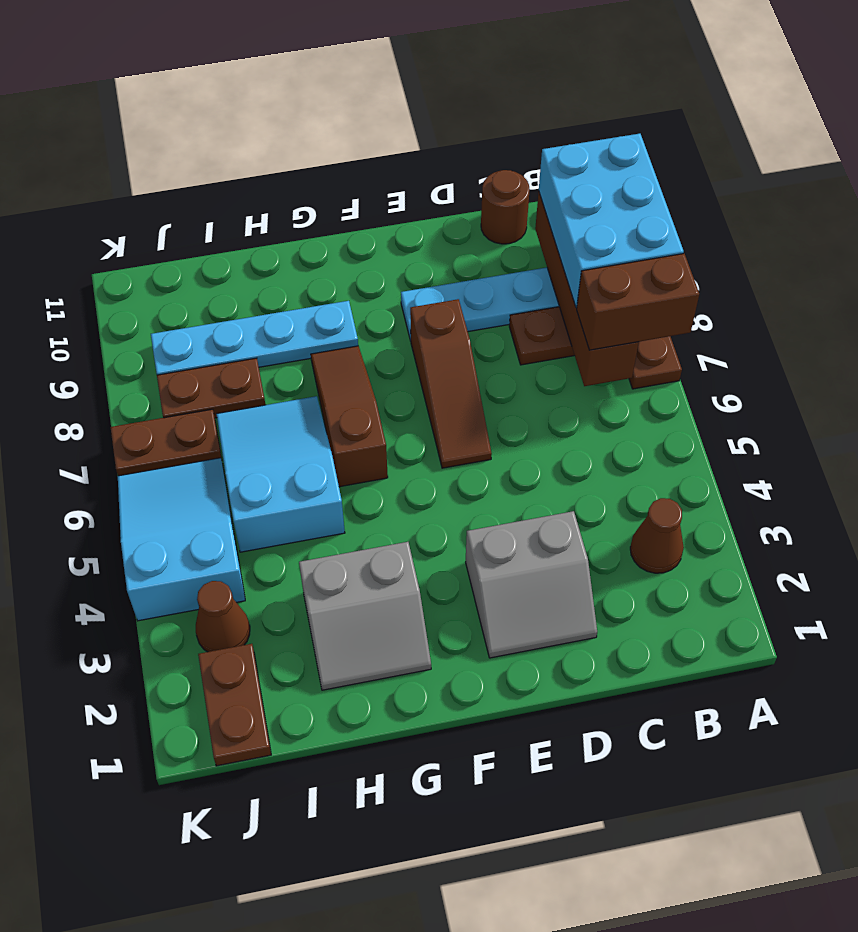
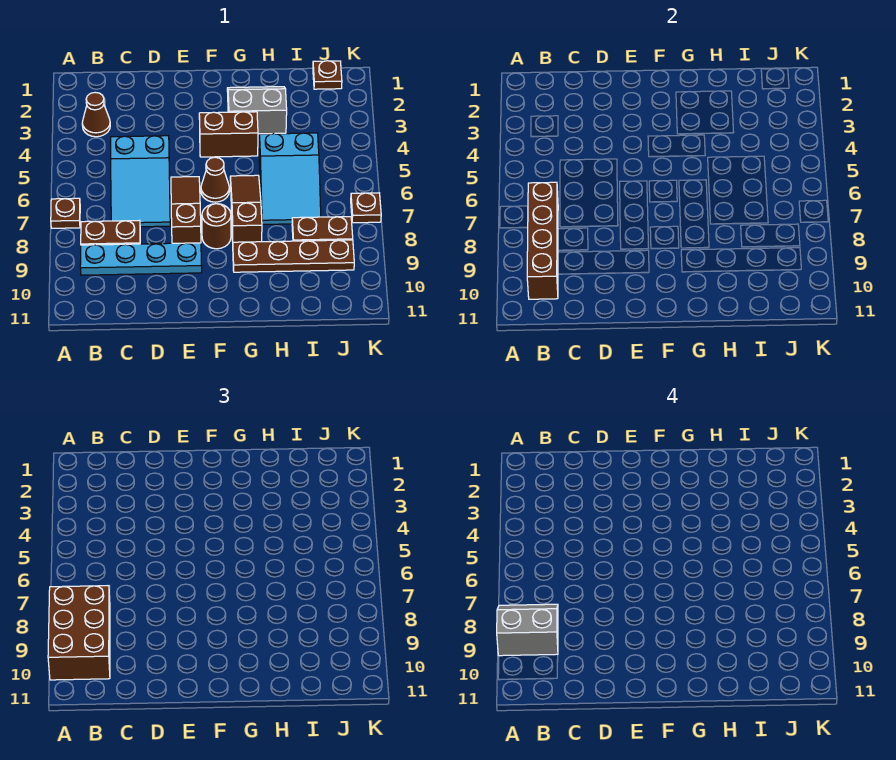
brown brick A7:B7 level 3 -> brown brick F4:G4 level 1
cyan brick A8:B10 level 3 -> brown brick A8:B10 level 3
brown round brick C11 level 1 -> brown round brick F8 level 1
grey slope D2:E3 level 1 top 3 -> grey slope A8:B9 level 4 top 9
brown slope G6:G8 level 1 top 6 -> brown slope G6:G8 level 1 top 8
cyan plate G9:J9 level 1 -> brown plate G9:J9 level 1
brown plate J1:J2 level 1 -> brown plate J1 level 1
brown cone J3 level 1 -> brown cone F6 level 1
cyan slope J4:K6 level 1 top 4 -> cyan slope C5:D7 level 1 top 5
brown plate J7:K7 level 1 -> brown plate K7 level 1

